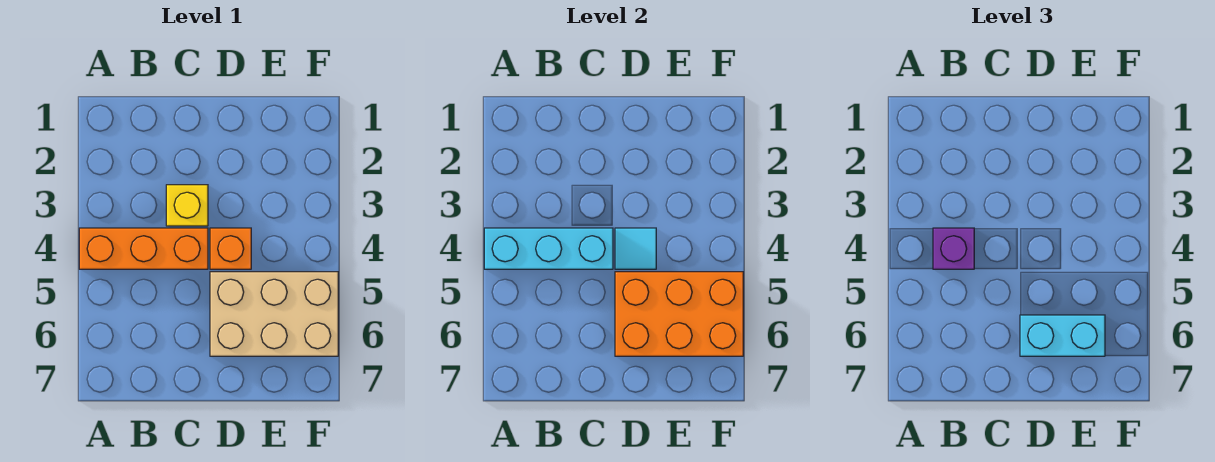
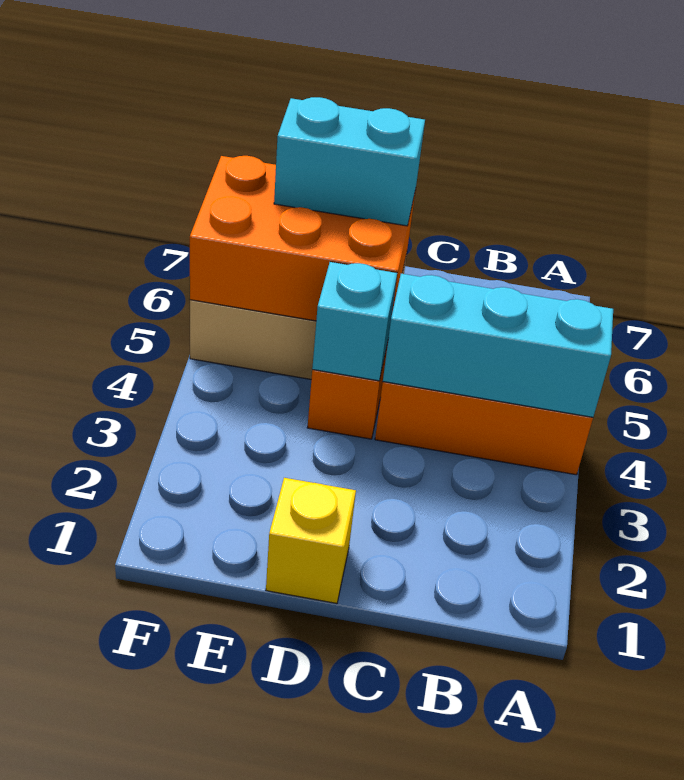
purple brick B4 level 3 -> none
yellow brick C3 level 1 -> yellow brick D1 level 1
cyan tile D4 level 2 -> cyan brick D4 level 2

